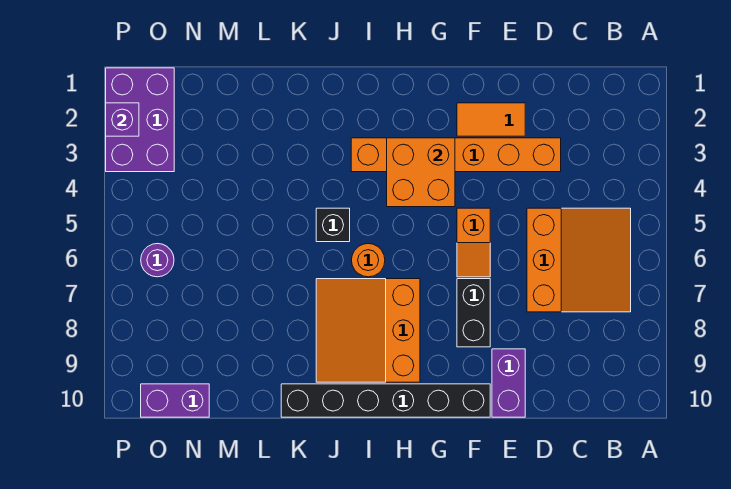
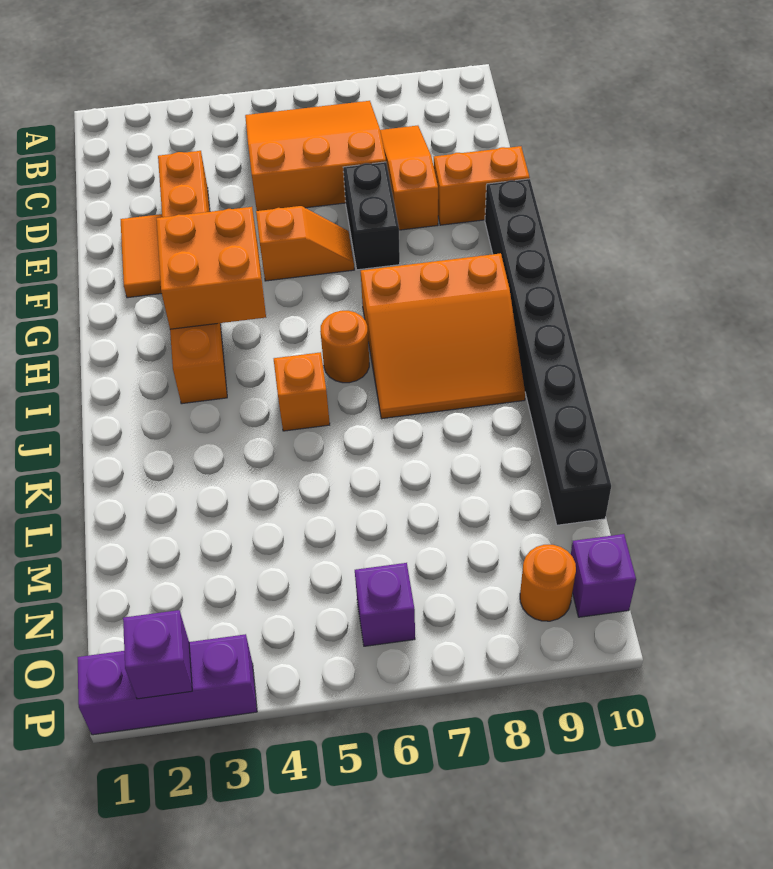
none -> orange slope C8:E8 level 1 top E
purple brick E9:E10 level 1 -> orange brick E9:E10 level 1
black brick F7:F8 level 1 -> black brick E7:F7 level 1
black brick F10:K10 level 1 -> black brick F10:M10 level 1
black brick J5 level 1 -> orange brick J5 level 1
purple brick N10:O10 level 1 -> purple brick O10 level 1
purple brick O1:P3 level 1 -> purple brick P1:P3 level 1
purple round brick O6 level 1 -> purple brick O6 level 1
none -> orange round brick O9 level 1

